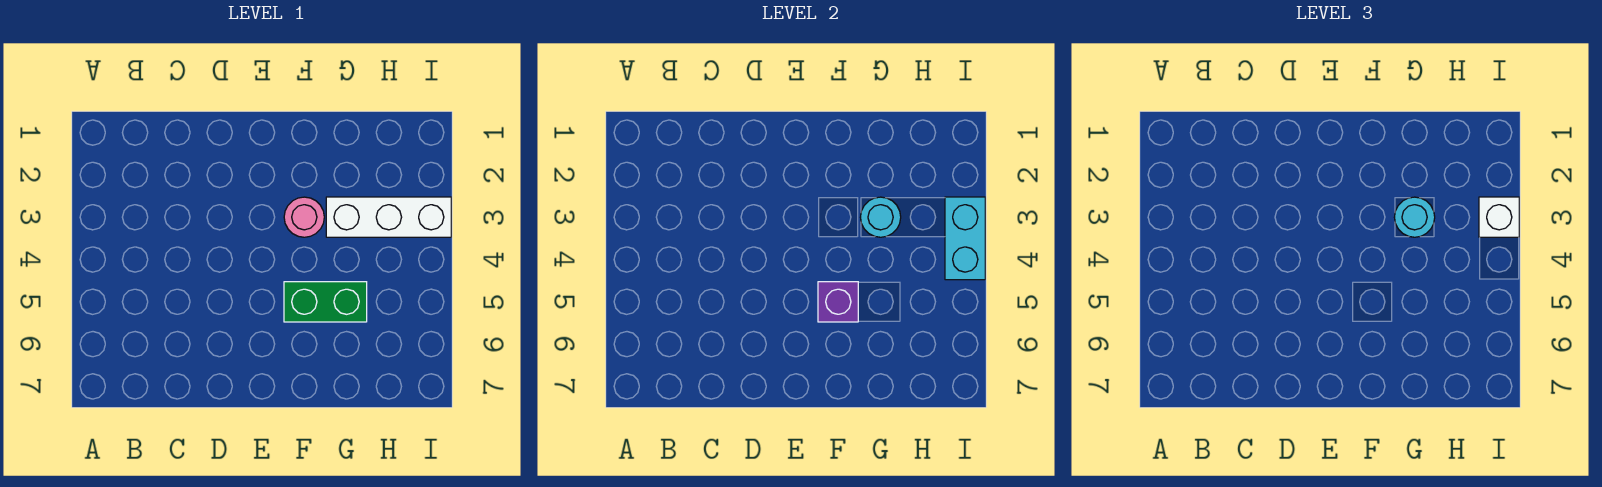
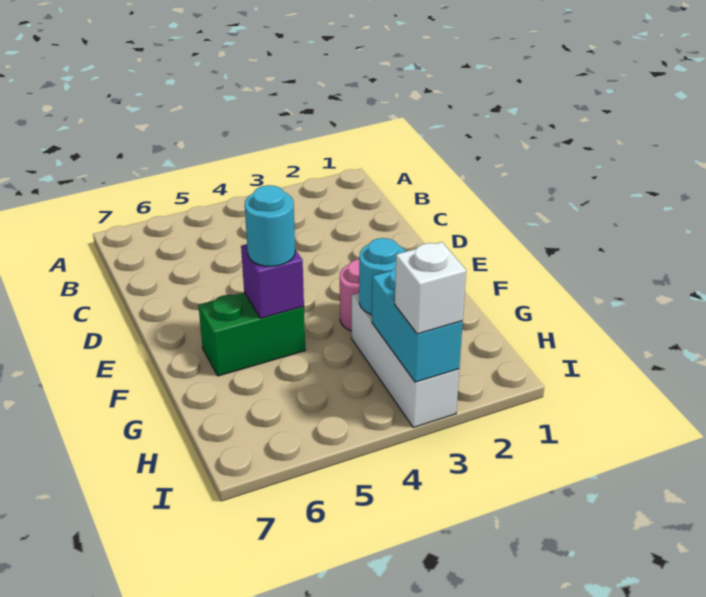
green brick F5:G5 level 1 -> green brick F5:F6 level 1
cyan round brick G3 level 3 -> cyan round brick F5 level 3
cyan brick I3:I4 level 2 -> cyan brick H3:I3 level 2

